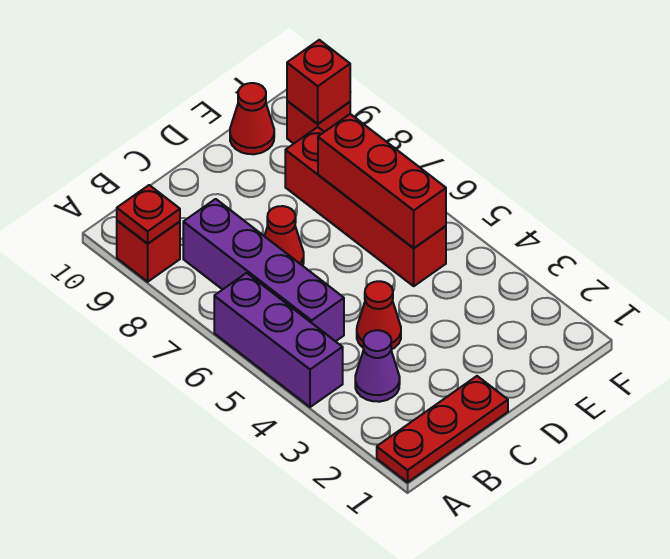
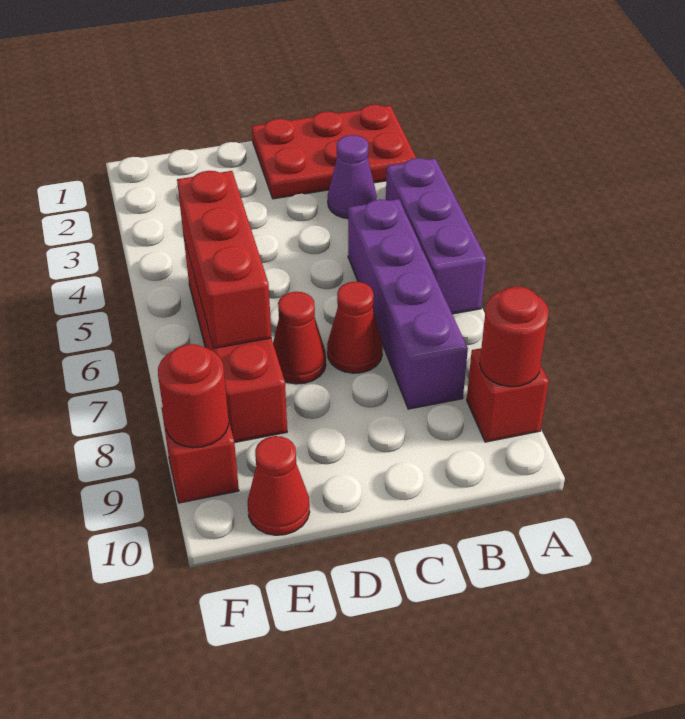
red plate A1:C1 level 1 -> red plate A1:C2 level 1
red plate A9 level 2 -> red round brick A9 level 2
red cone C4 level 1 -> red cone D7 level 1
red brick F9 level 2 -> red round brick F9 level 2

